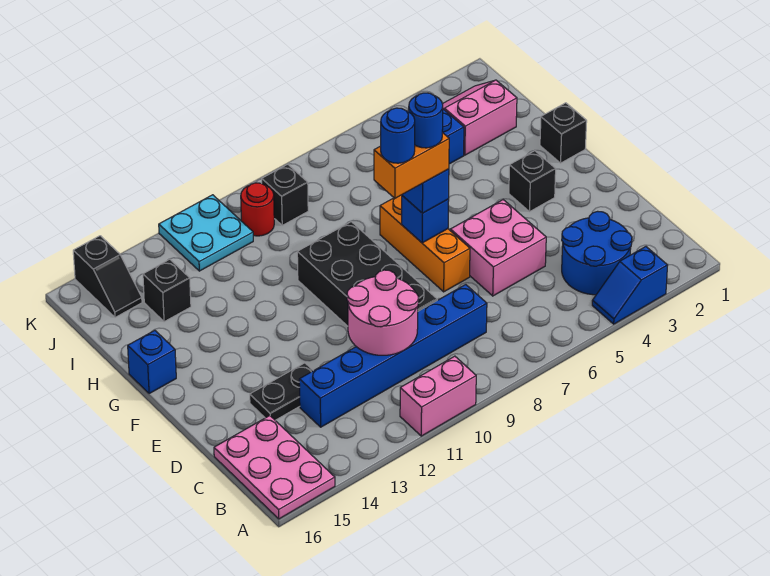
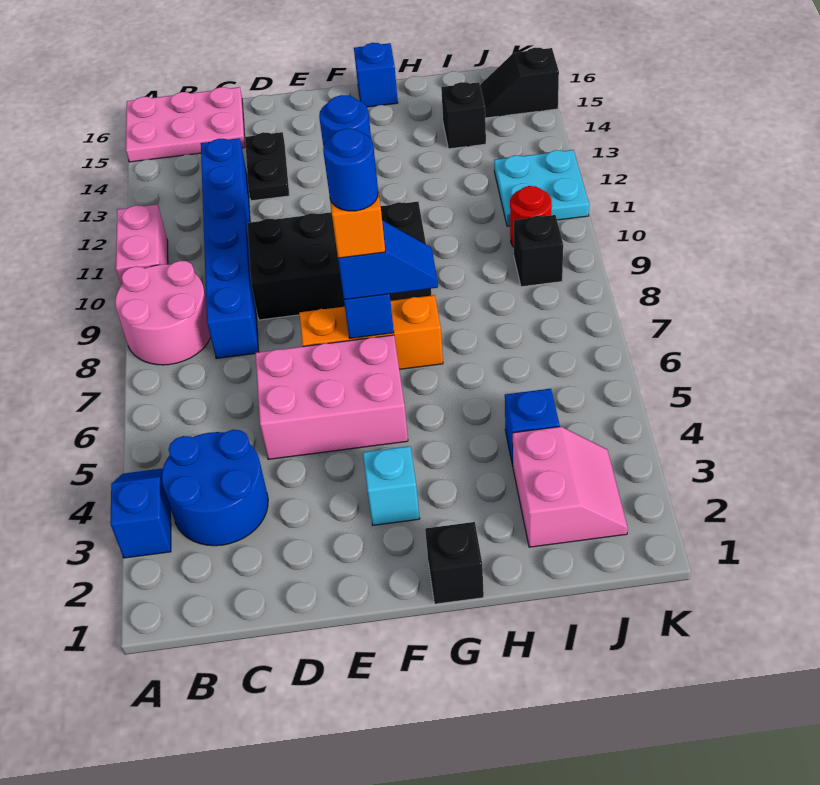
pink round brick C10:D11 level 2 -> pink round brick A8:B9 level 1
pink brick D5:E6 level 1 -> pink brick D5:F6 level 1
black brick F3 level 1 -> cyan brick F3 level 1

